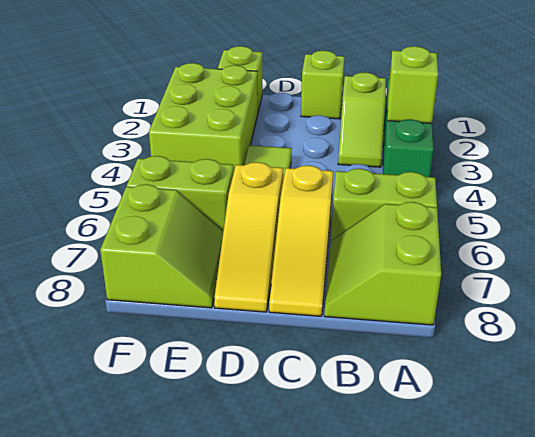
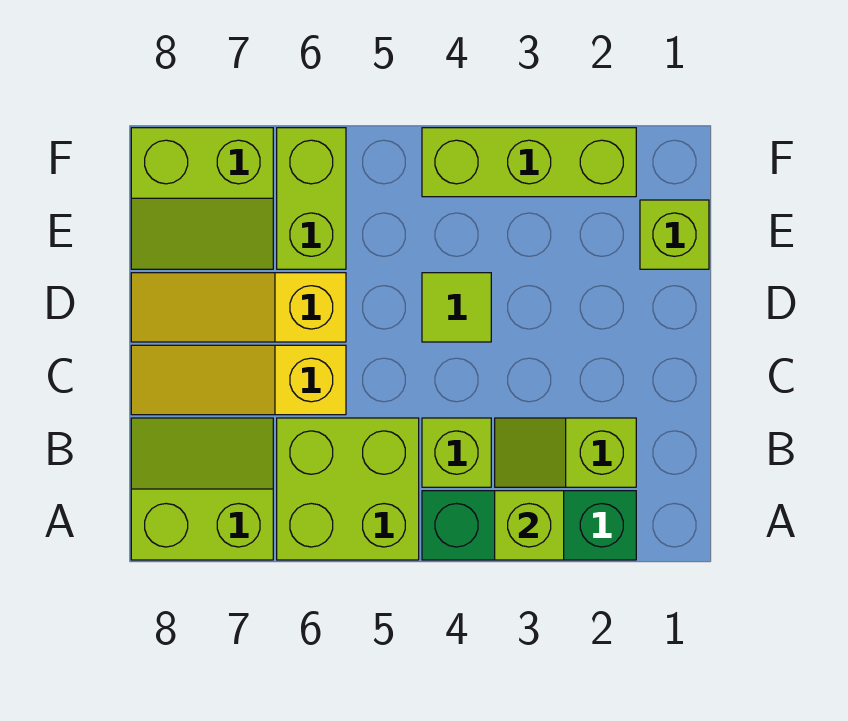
lime brick A6:B6 level 1 -> lime brick A5:B6 level 1
lime brick C1 level 1 -> lime brick B4 level 1
lime brick E2:F4 level 1 -> lime brick F2:F4 level 1

